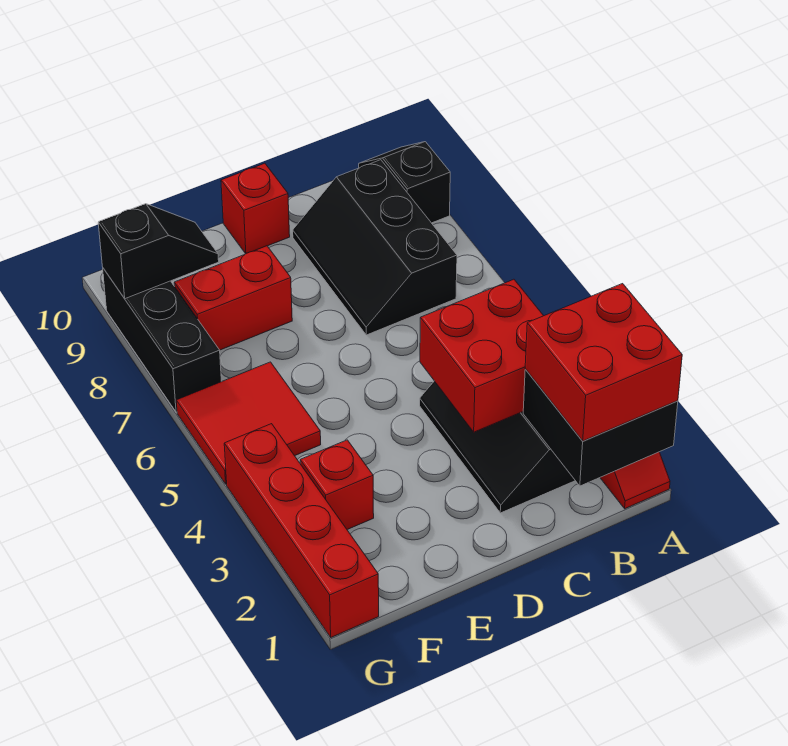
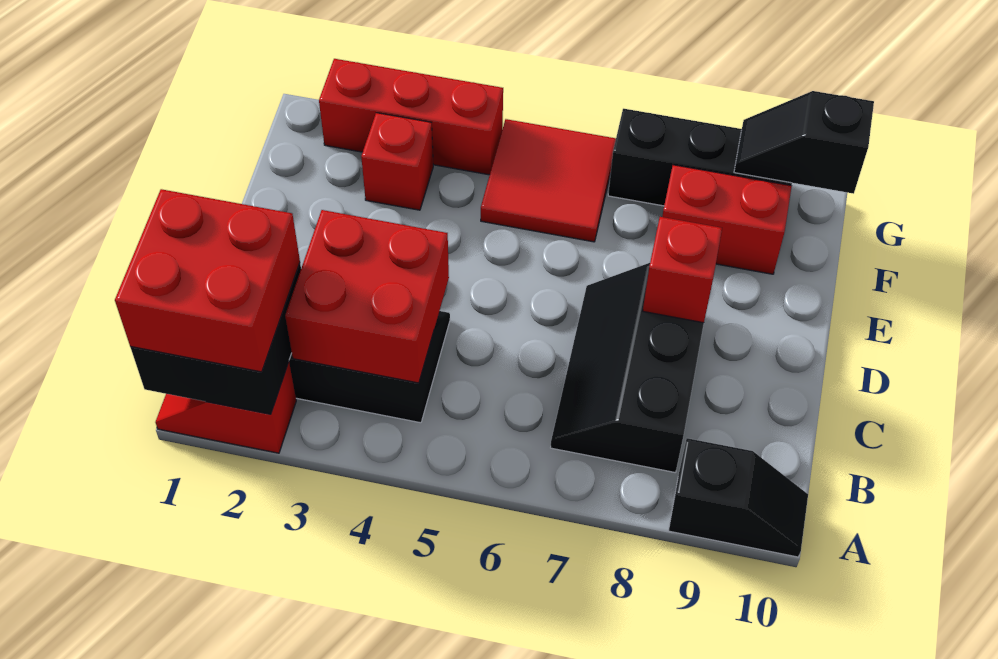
black slope B7:C9 level 1 top B -> black slope B7:D8 level 1 top 8
red brick D10 level 1 -> red brick D8 level 2
red brick E8:F8 level 1 -> red brick F8:F9 level 1
black slope F9:G9 level 2 top G -> black slope G9:G10 level 2 top 10
red brick G1:G4 level 1 -> red brick G2:G4 level 1

